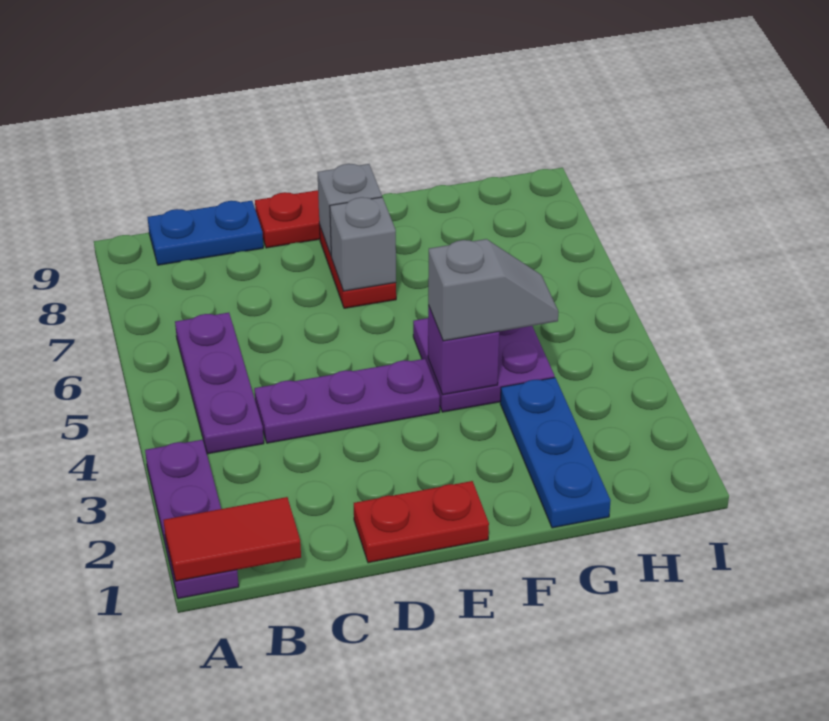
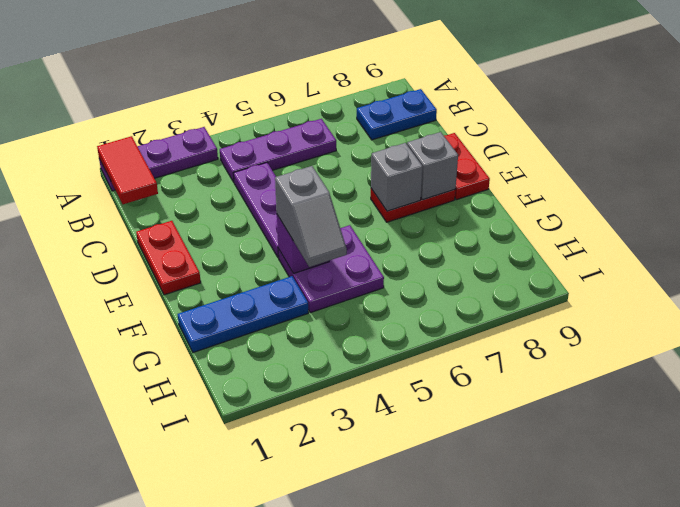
blue plate B9:C9 level 1 -> blue plate B8:B9 level 1

